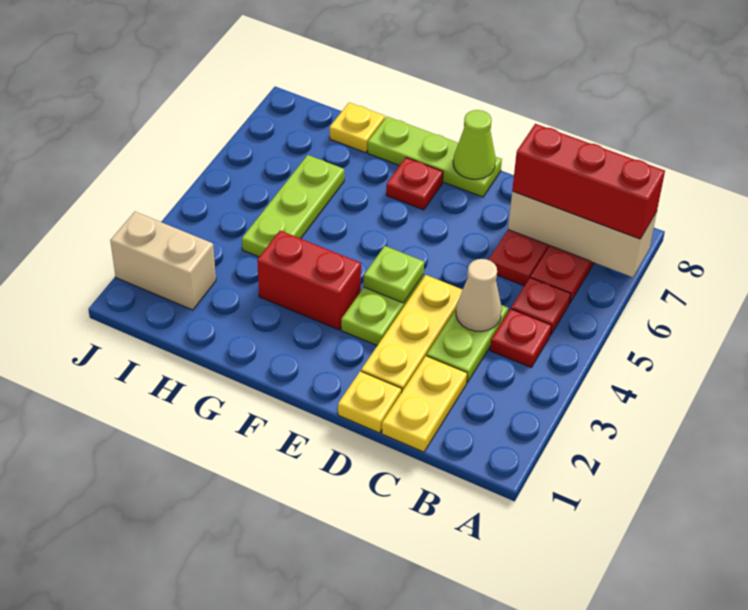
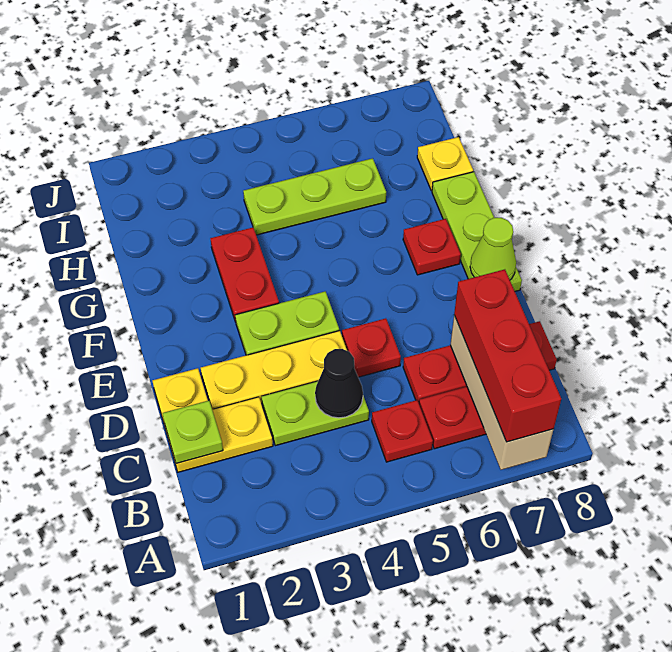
red plate B4 level 1 -> red plate D5 level 1
tan cone C4 level 2 -> black cone C4 level 2
lime plate E4 level 2 -> lime plate C1 level 2
red brick F3:G3 level 1 -> red plate F3:G3 level 1
tan brick I2:J2 level 1 -> none

